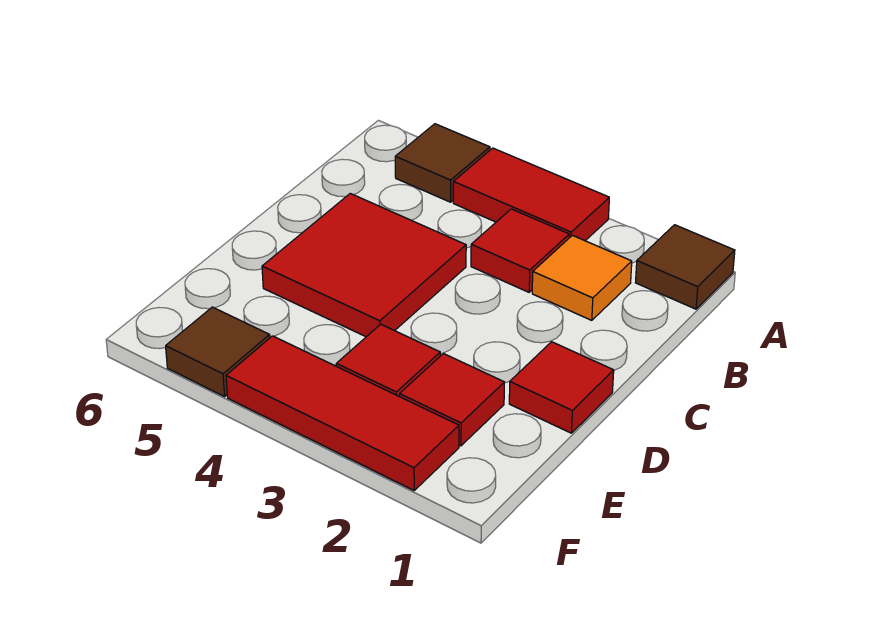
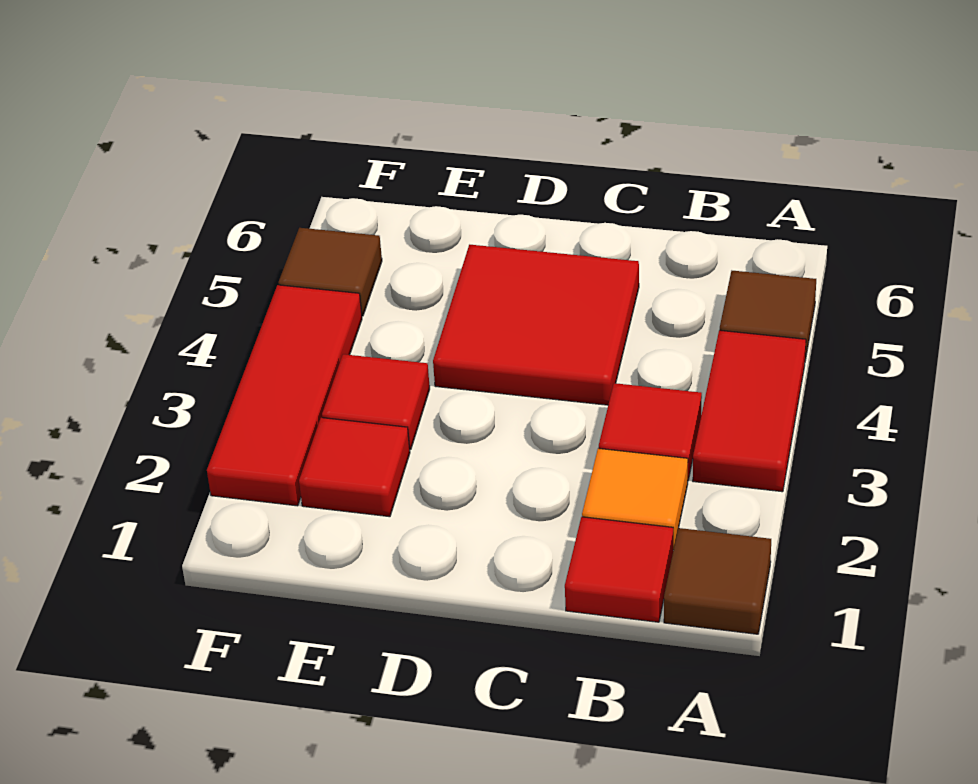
red tile D1 level 1 -> red tile B1 level 1

